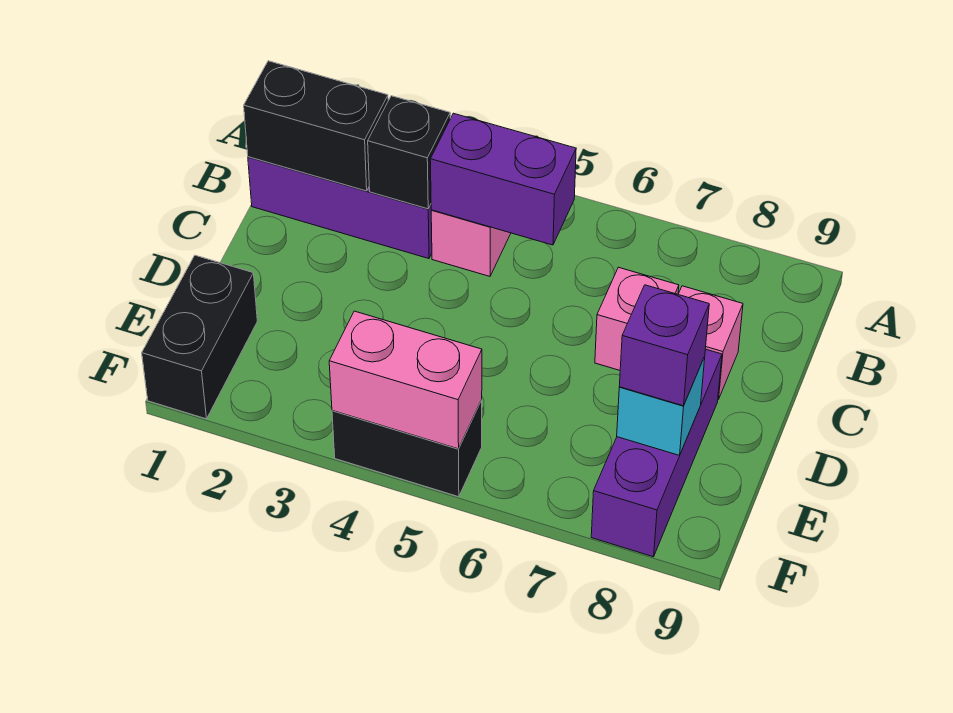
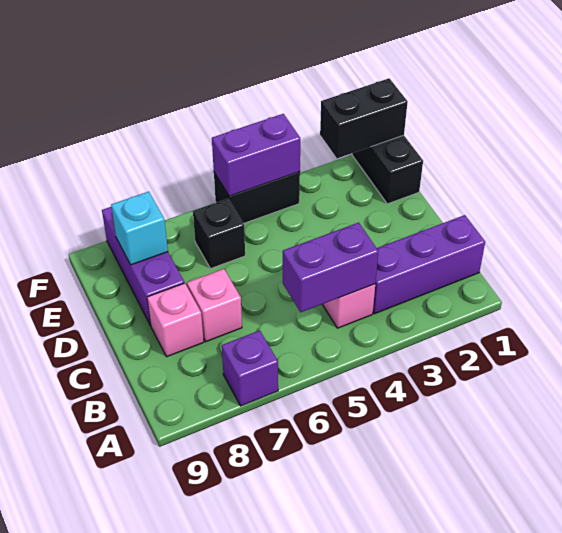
black brick B1:B2 level 2 -> black brick F1:F2 level 2
black brick B3 level 2 -> black brick E6 level 1
purple brick E8 level 3 -> purple brick A7 level 1
pink brick F4:F5 level 2 -> purple brick F4:F5 level 2

